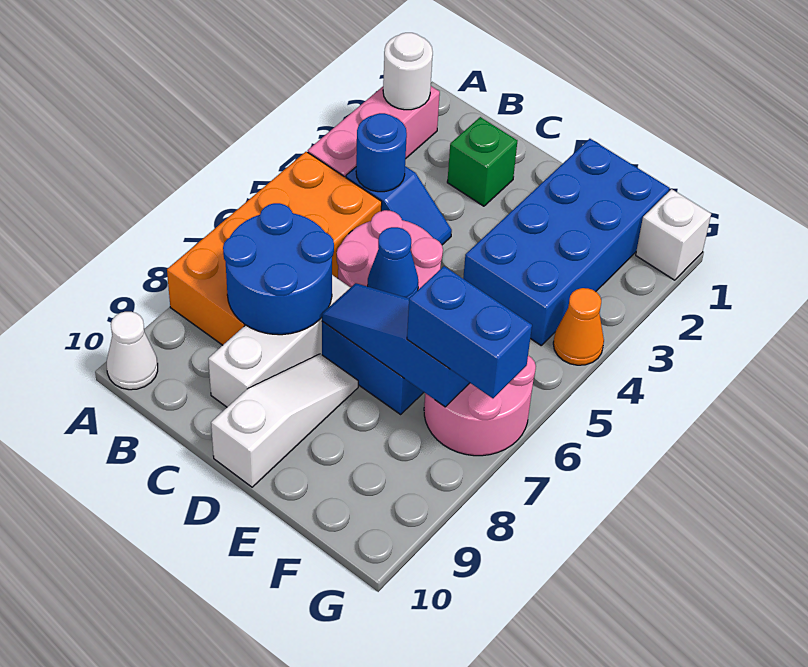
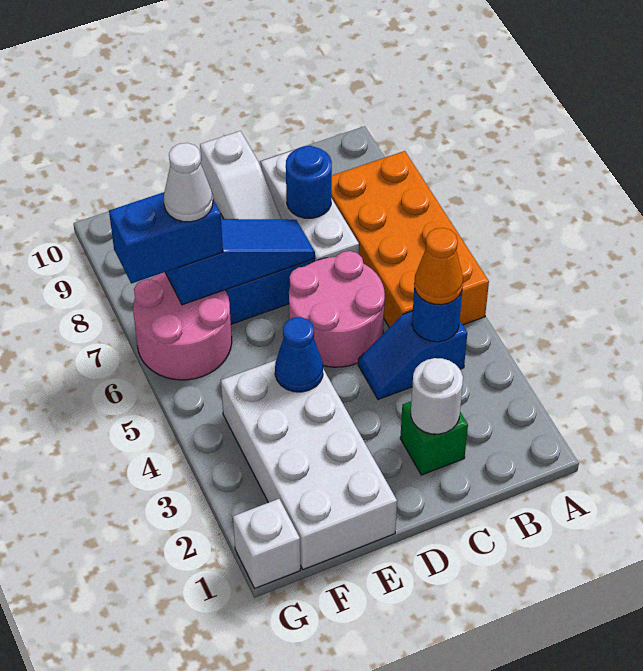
pink brick A2:A4 level 1 -> none
white round brick A2 level 2 -> white round brick C2 level 2
white cone A10 level 1 -> white cone F7 level 4
blue round brick B7:C8 level 2 -> blue round brick C8 level 2
blue cone D6 level 2 -> blue cone E4 level 2
blue brick E1:F4 level 1 -> white brick E1:F4 level 1
orange cone G4 level 1 -> orange cone B4 level 3

